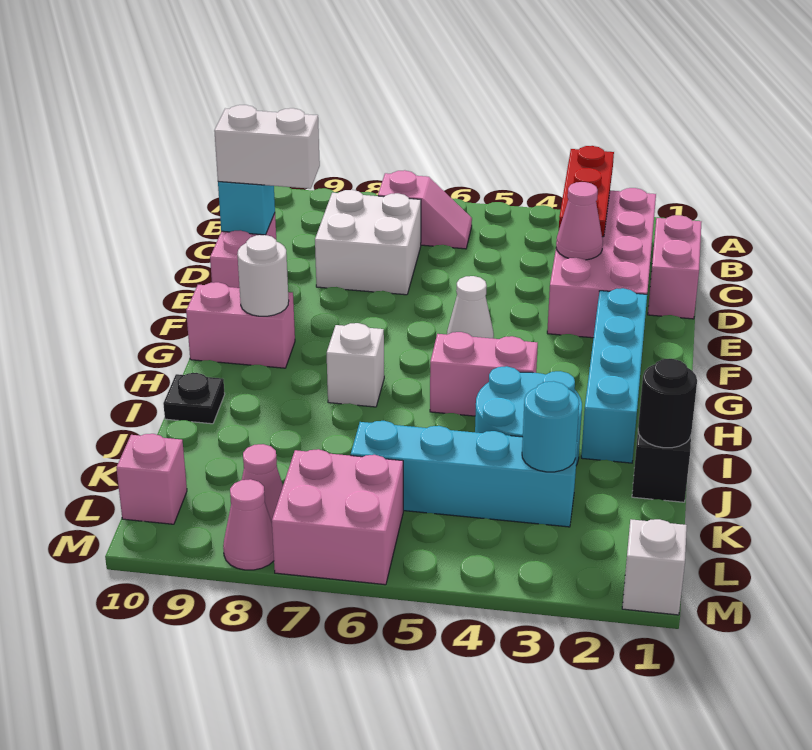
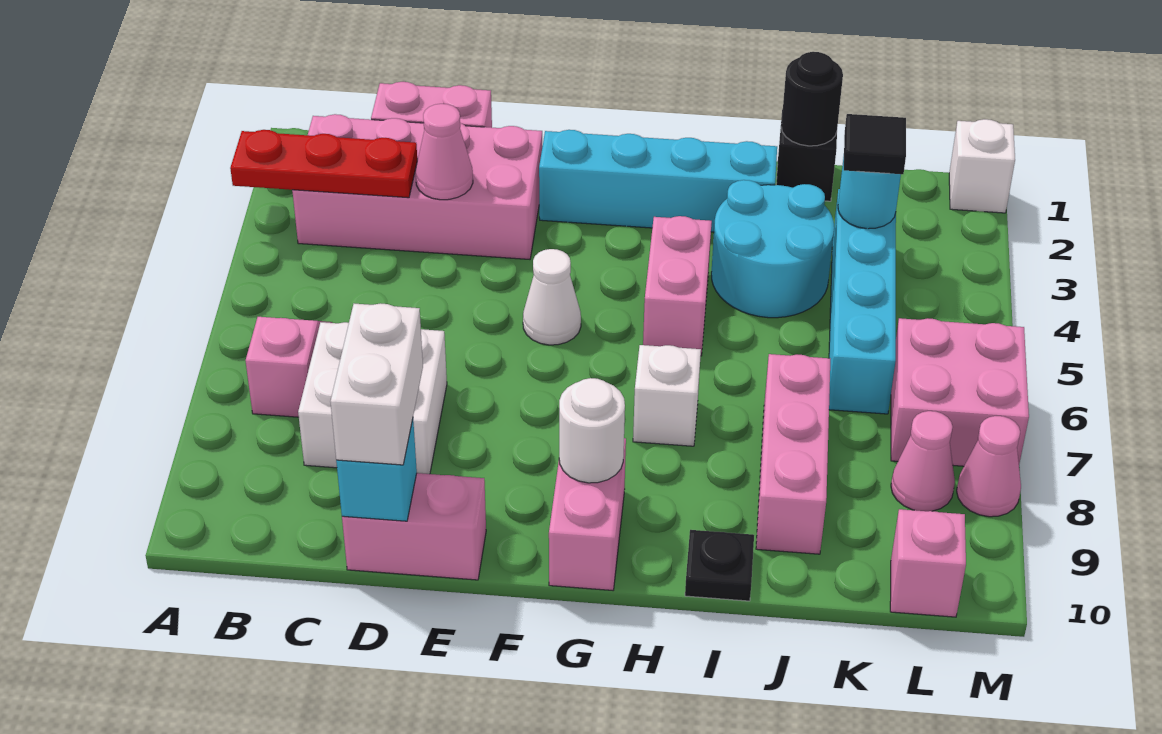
none -> pink brick J7:J9 level 1
none -> black tile K3 level 3

